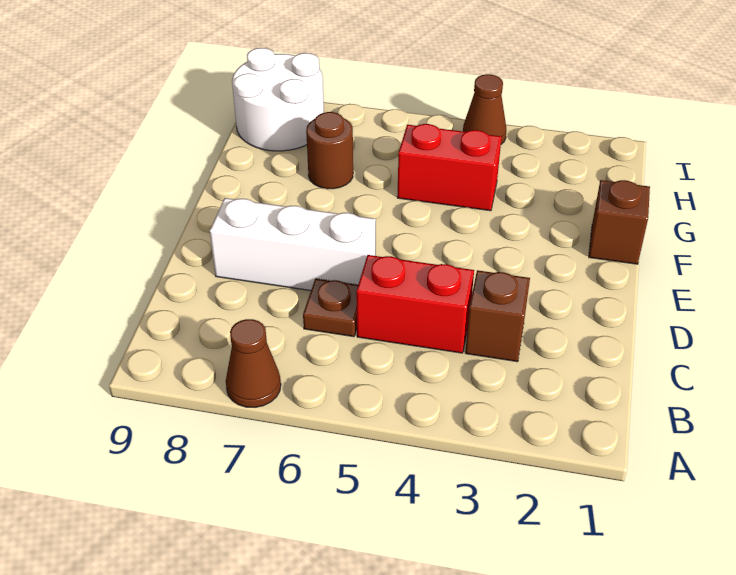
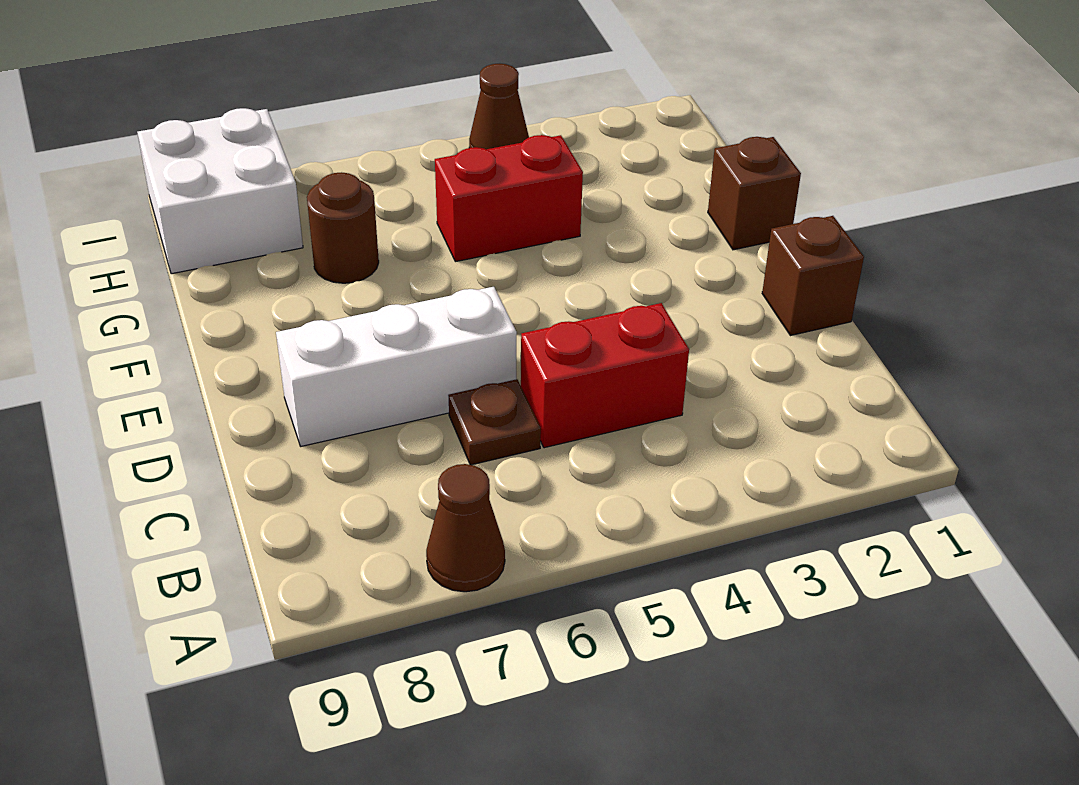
brown brick C3 level 1 -> brown brick D1 level 1
white round brick H8:I9 level 1 -> white brick H8:I9 level 1

